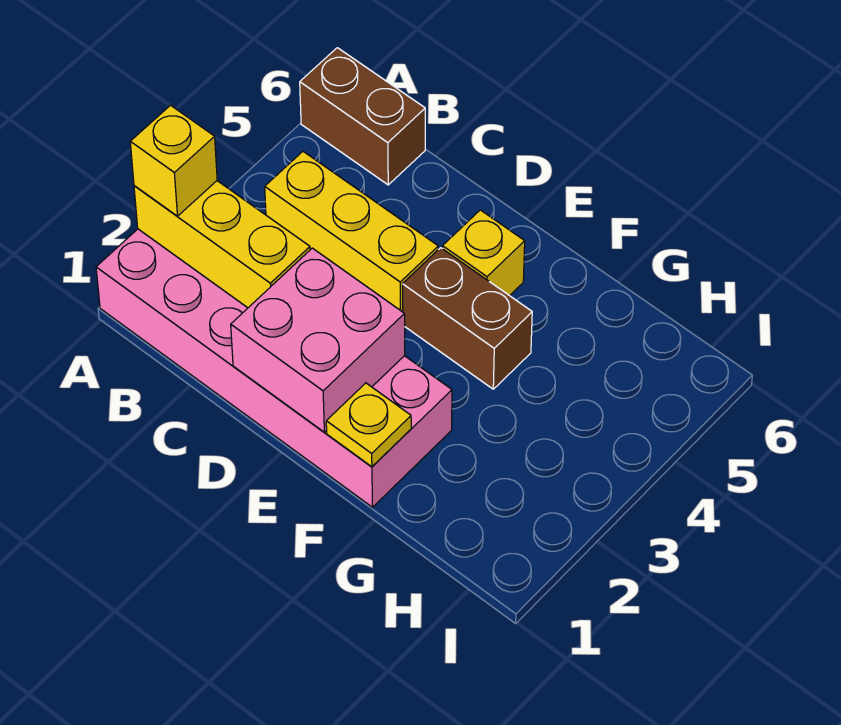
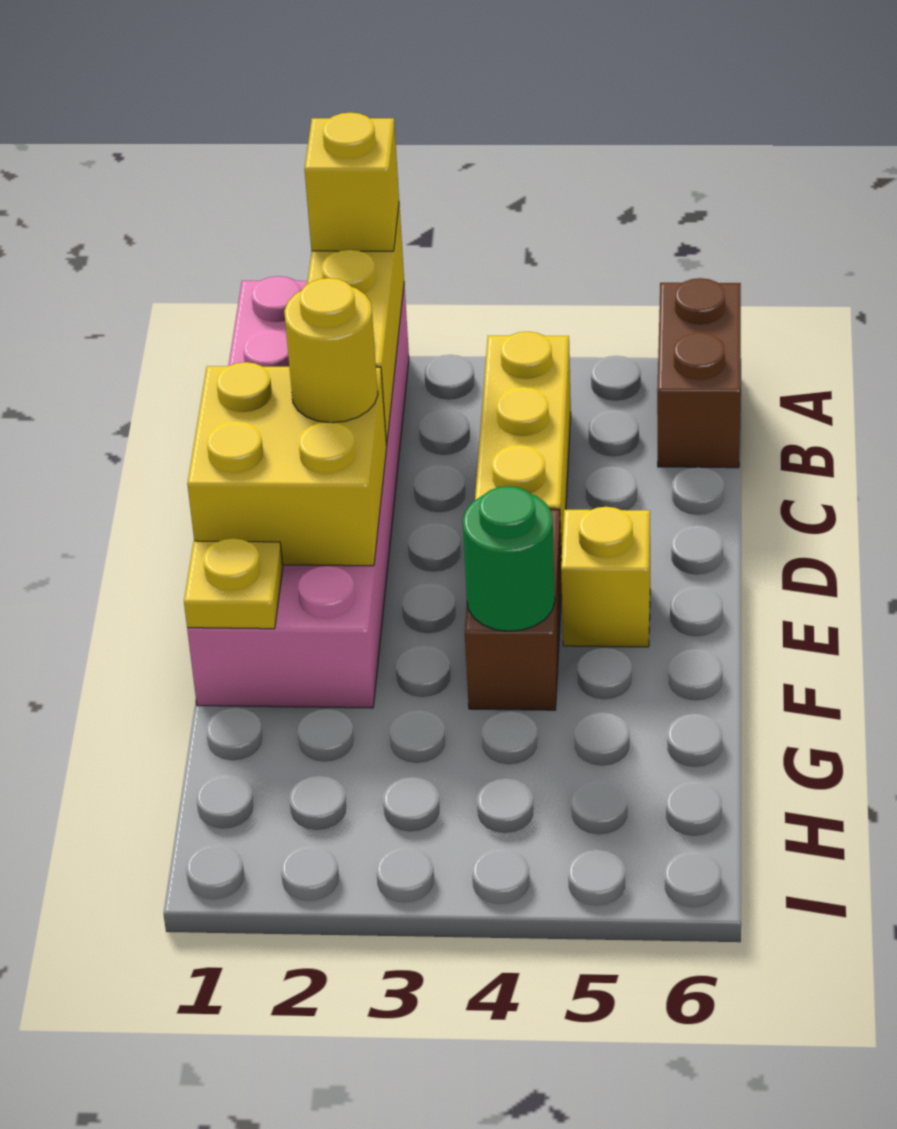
pink brick D1:E2 level 2 -> yellow brick D1:E2 level 2
none -> yellow round brick D2 level 3
none -> green round brick F4 level 2

